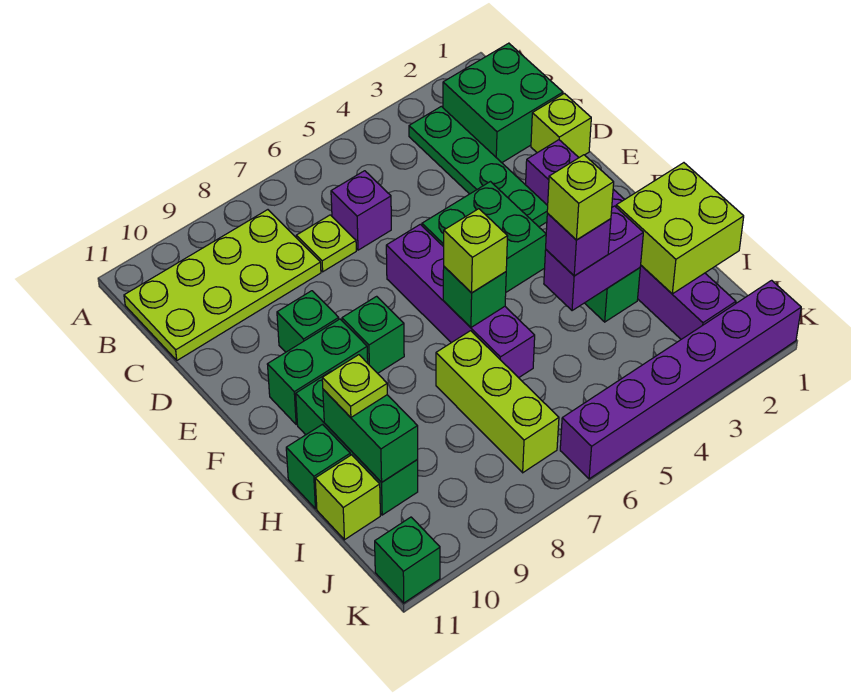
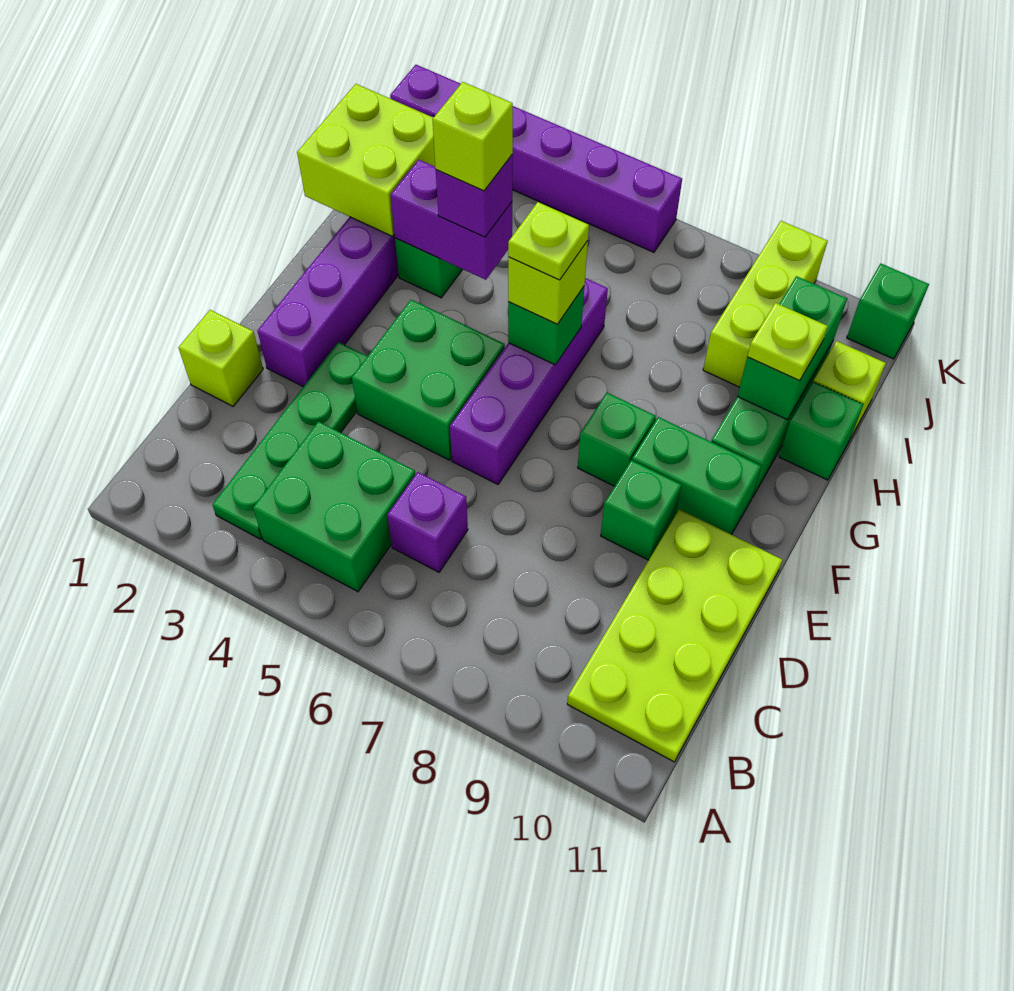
green brick B1:C2 level 1 -> green brick B4:C5 level 1
lime plate B8:C11 level 1 -> lime plate B10:E11 level 1
lime plate C7 level 1 -> lime plate G6 level 4
lime brick H7:J7 level 1 -> lime brick I9:K9 level 1

